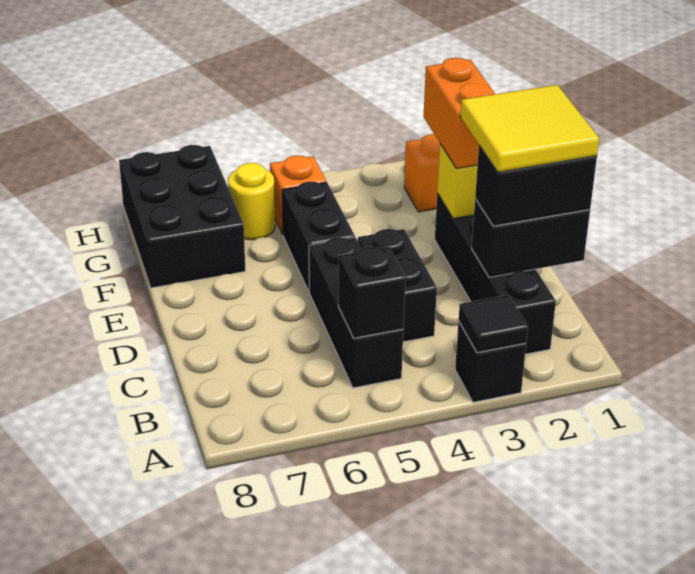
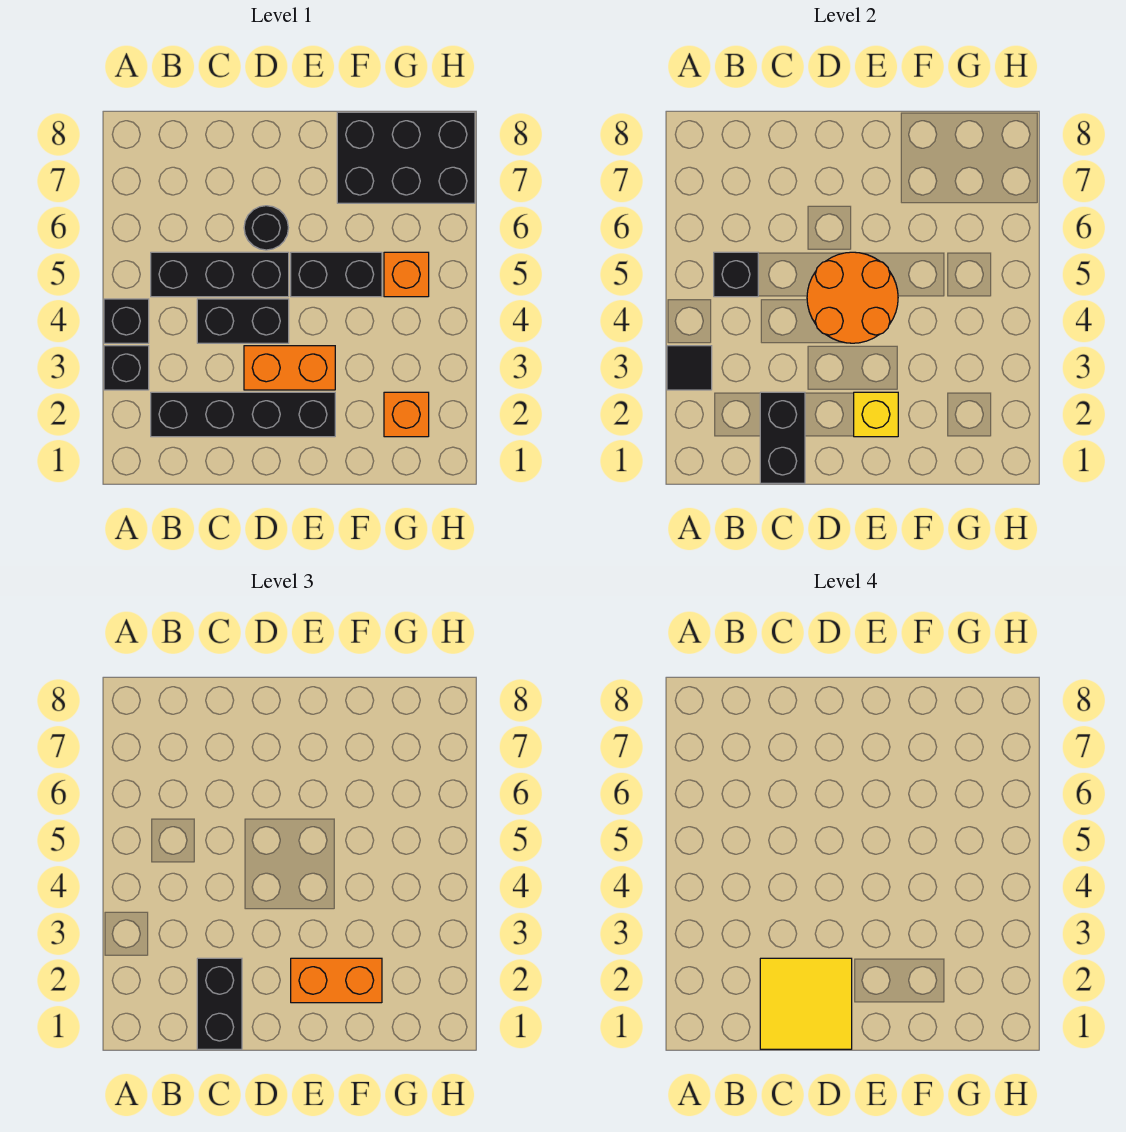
none -> black brick A4 level 1
none -> orange brick D3:E3 level 1
none -> orange round brick D4:E5 level 2
none -> black round brick D6 level 1
yellow round brick G6 level 1 -> none

